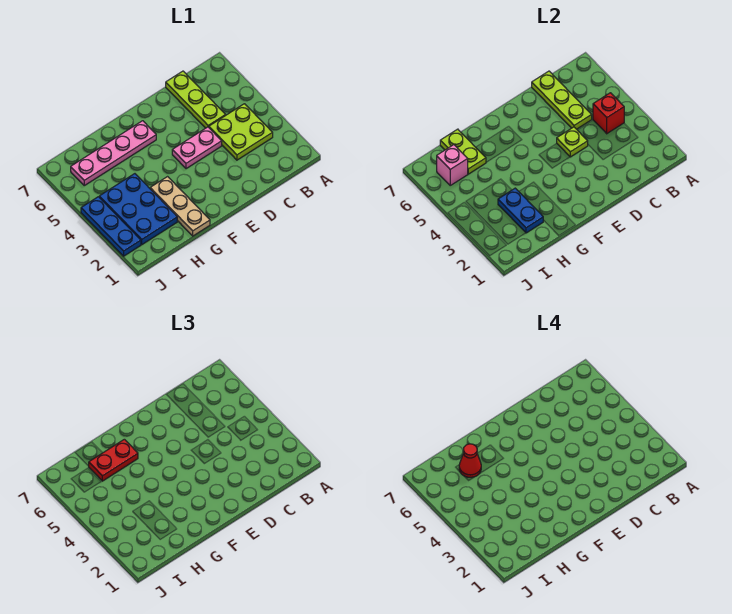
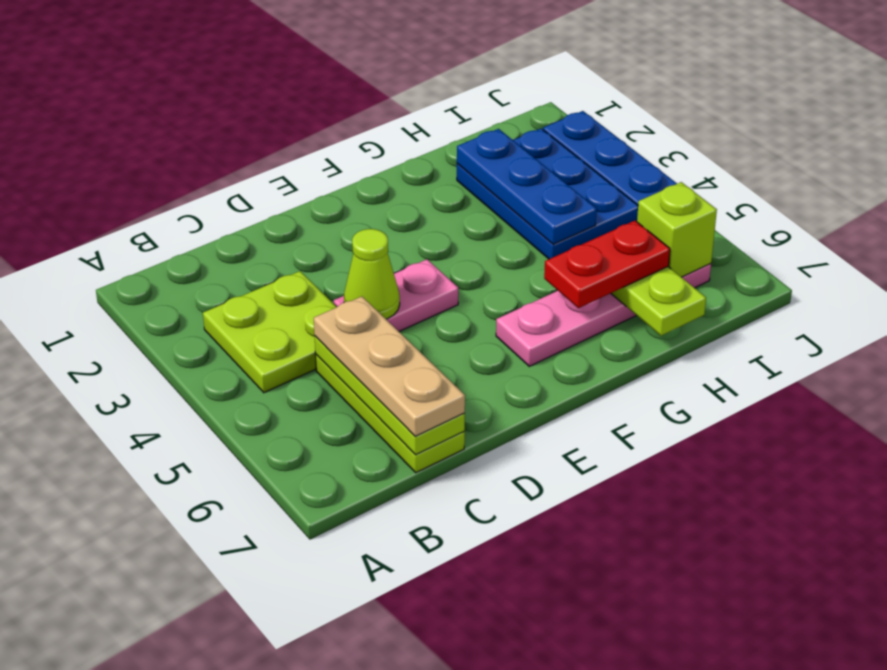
red brick B4 level 2 -> none
lime plate D4 level 2 -> lime cone D4 level 2
tan plate G1:G3 level 1 -> tan plate C5:C7 level 3
blue plate H2:H3 level 2 -> blue plate H2:H4 level 2
red cone H6 level 4 -> none
pink brick I6 level 2 -> lime brick I6 level 2

